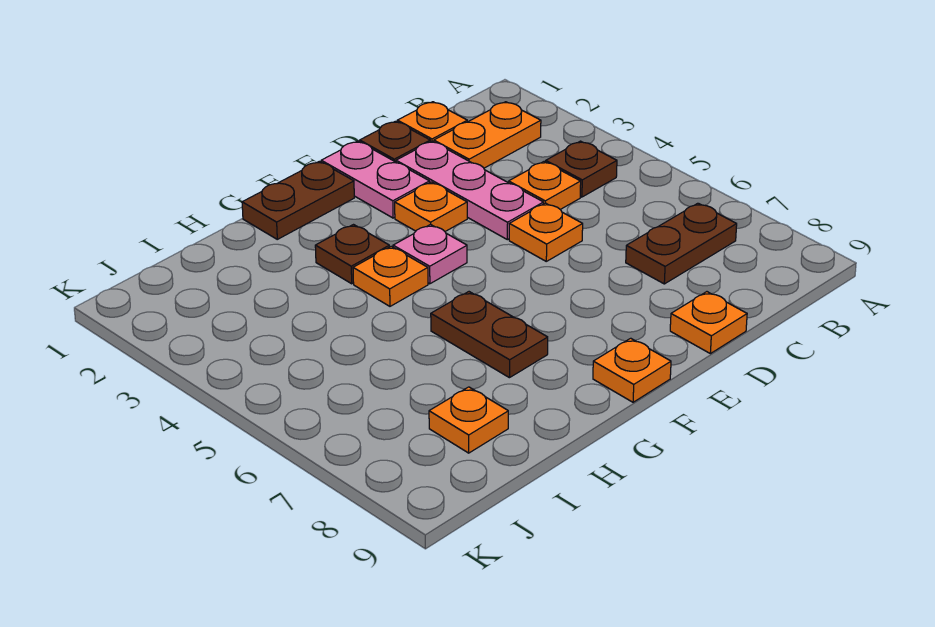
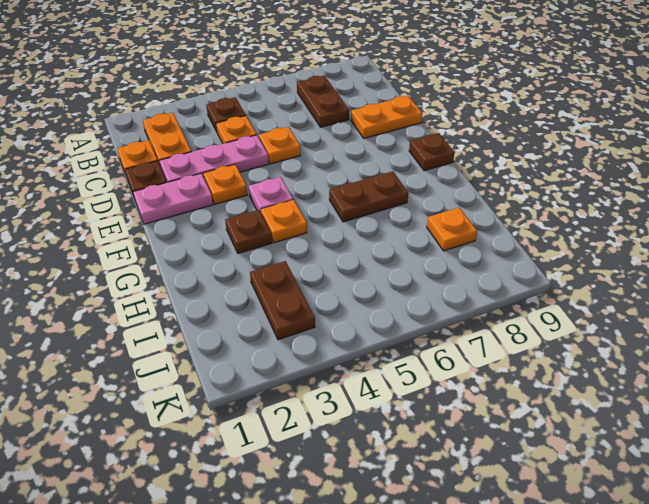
orange plate D9 level 1 -> orange plate D8:D9 level 1
brown plate F1:G1 level 1 -> brown plate I3:J3 level 1
orange plate F9 level 1 -> brown plate F9 level 1

